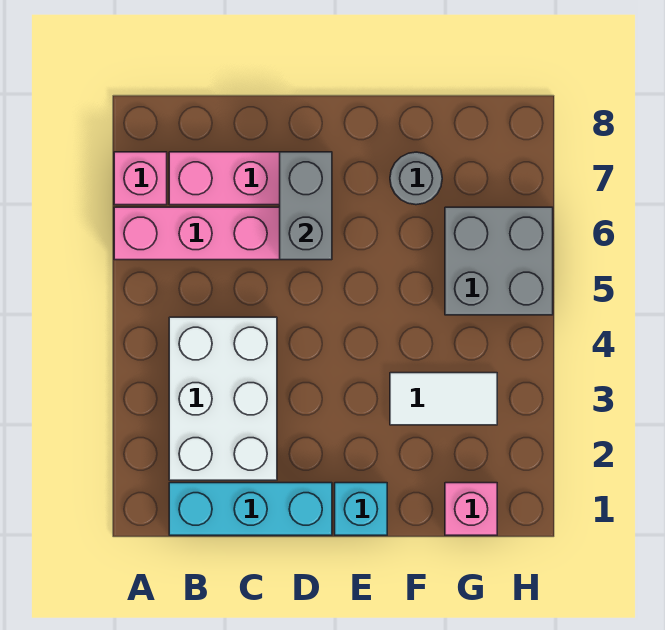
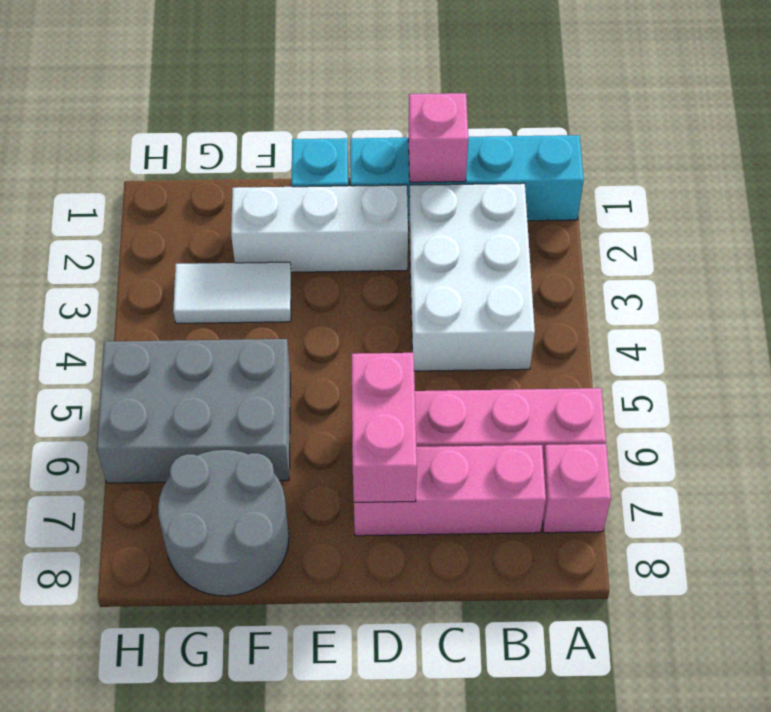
cyan brick B1:D1 level 1 -> cyan brick A1:D1 level 1
none -> white brick D2:F2 level 1
grey brick D6:D7 level 2 -> pink brick D6:D7 level 2
grey round brick F7 level 1 -> grey round brick F7:G8 level 1
pink brick G1 level 1 -> pink brick C1 level 2
grey brick G5:H6 level 1 -> grey brick F5:H6 level 1

